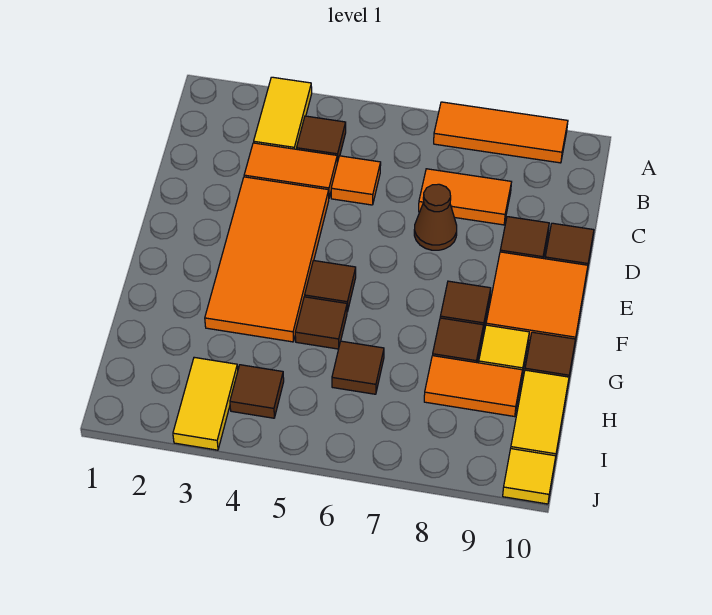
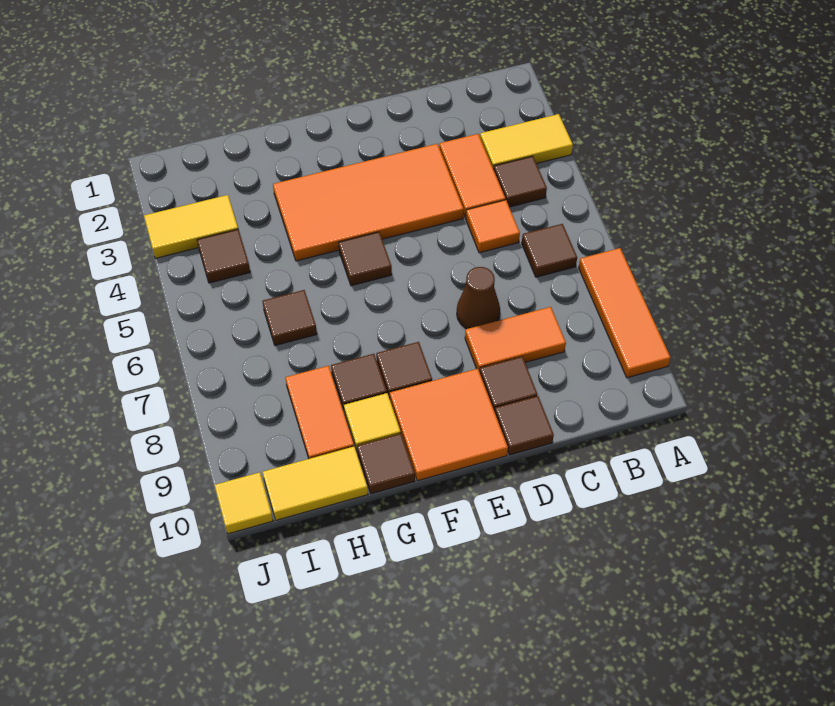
orange tile C7:C8 level 1 -> orange tile C8:D8 level 1
brown tile G5 level 1 -> brown tile B6 level 1

